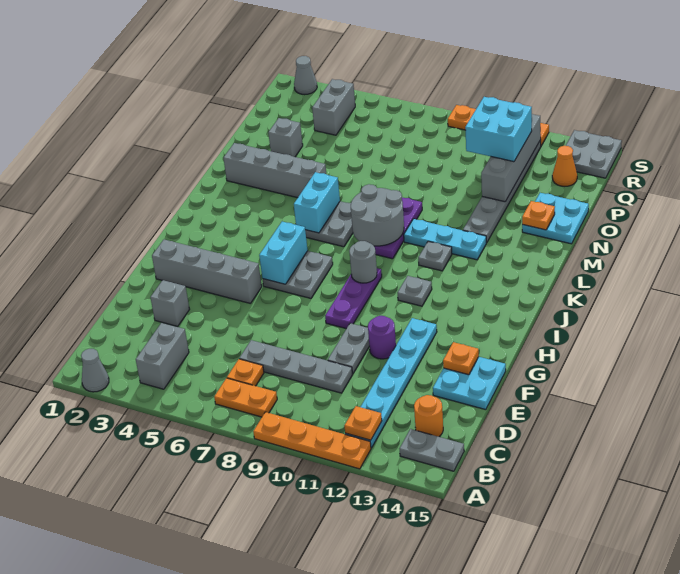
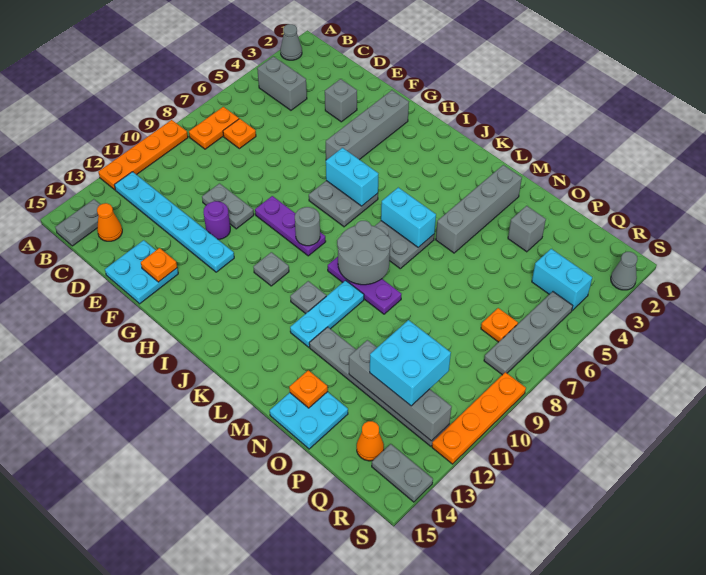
orange plate B12 level 2 -> orange plate Q7 level 1
orange round brick C14 level 1 -> orange cone C14 level 1
grey plate D7:D10 level 1 -> grey plate R5:R8 level 1
grey brick Q4:R4 level 1 -> cyan brick Q4:R4 level 1
grey plate R14:S15 level 1 -> grey plate R14:S14 level 1

